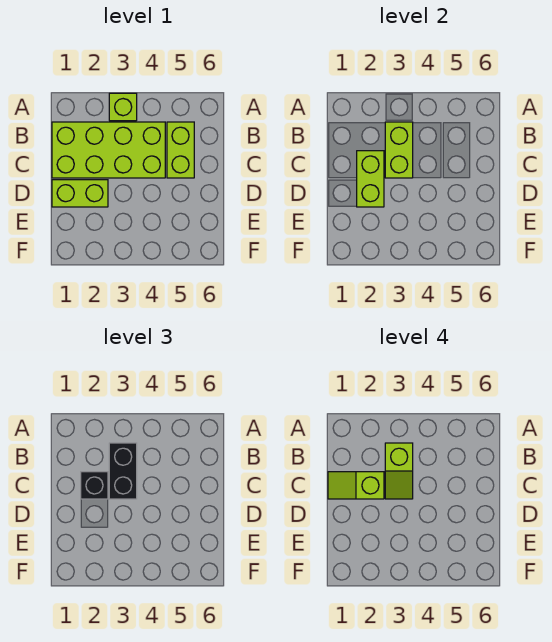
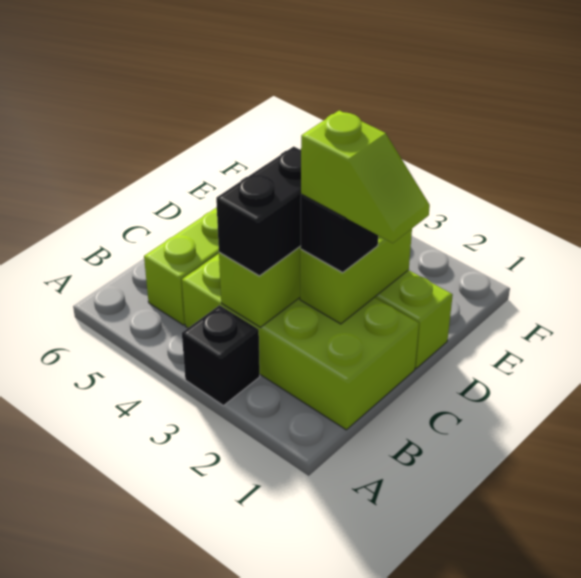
lime brick A3 level 1 -> black brick A3 level 1
lime slope B3:C3 level 4 top B -> none

